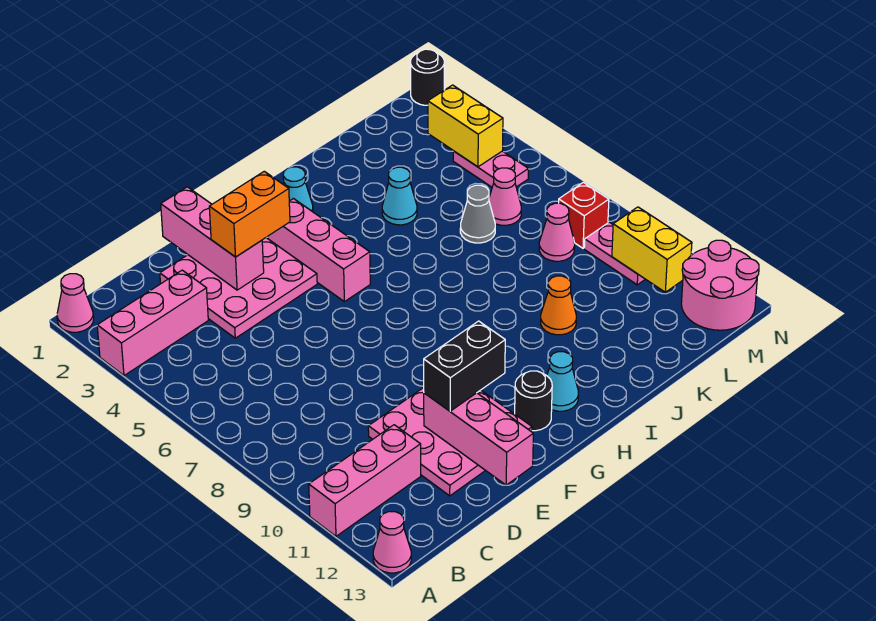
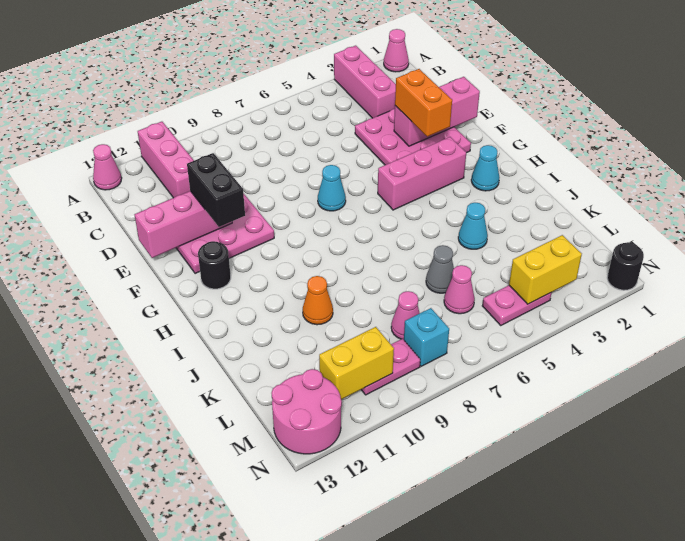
cyan cone H12 level 1 -> cyan cone F7 level 1
red brick M8 level 1 -> cyan brick M8 level 1

